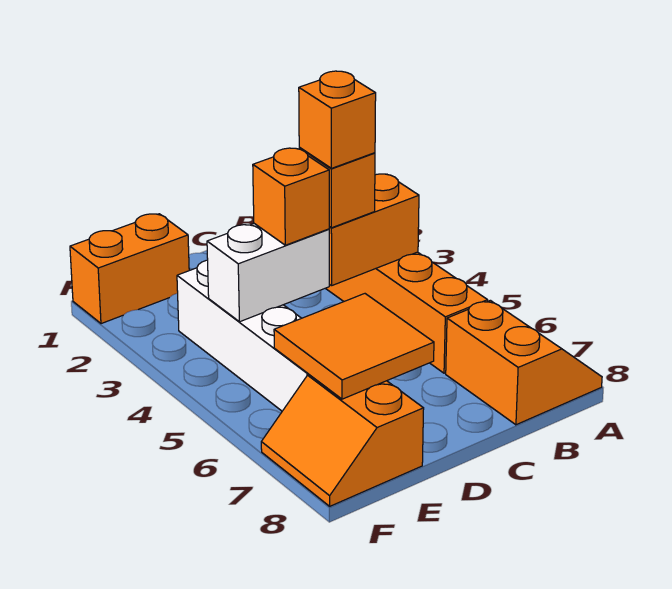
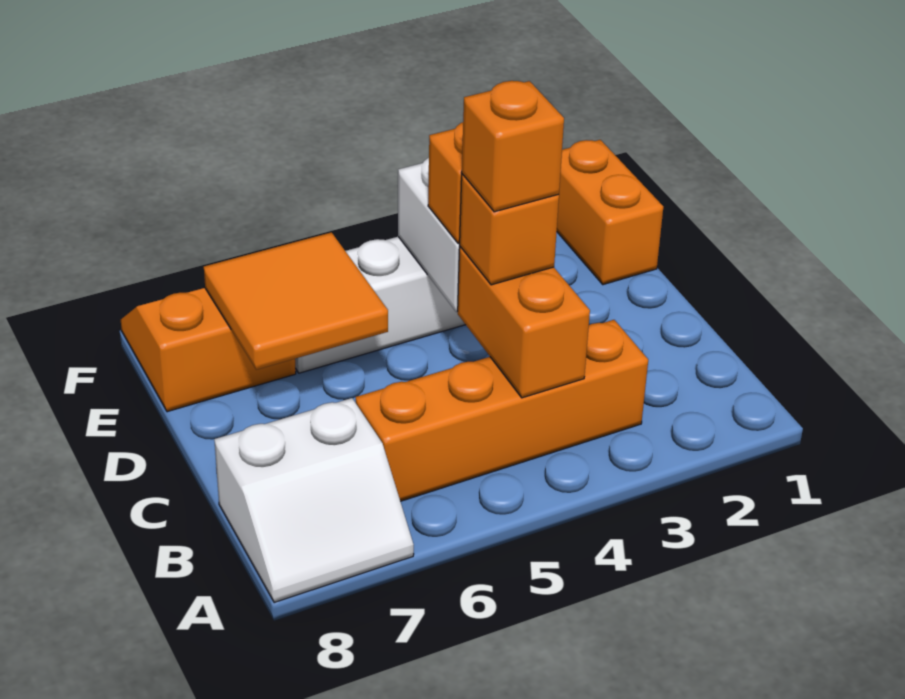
orange slope A7:B8 level 1 top B -> white slope A7:B8 level 1 top B

